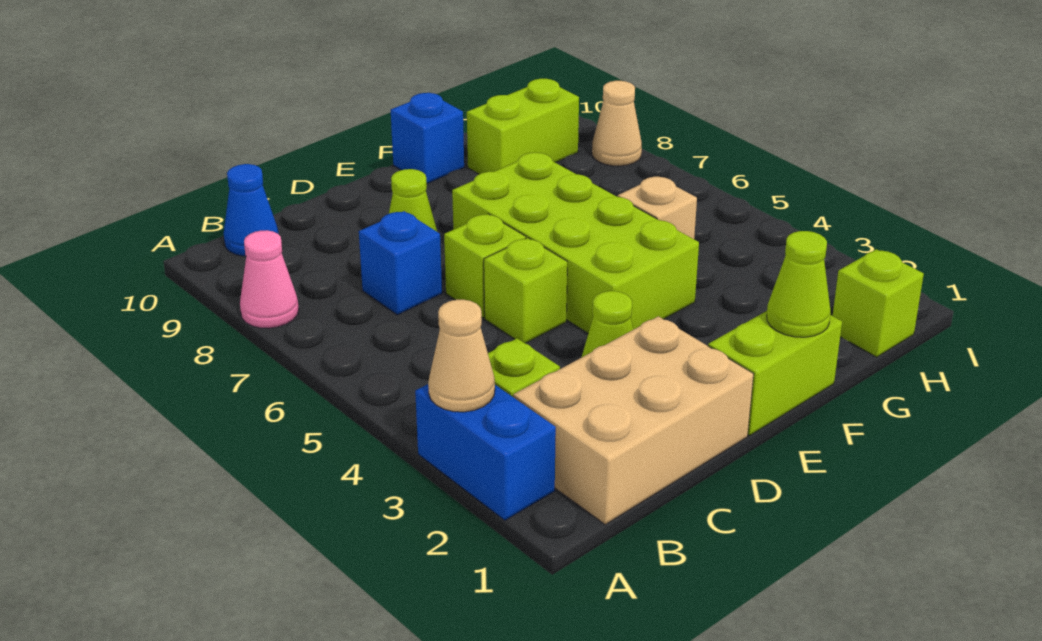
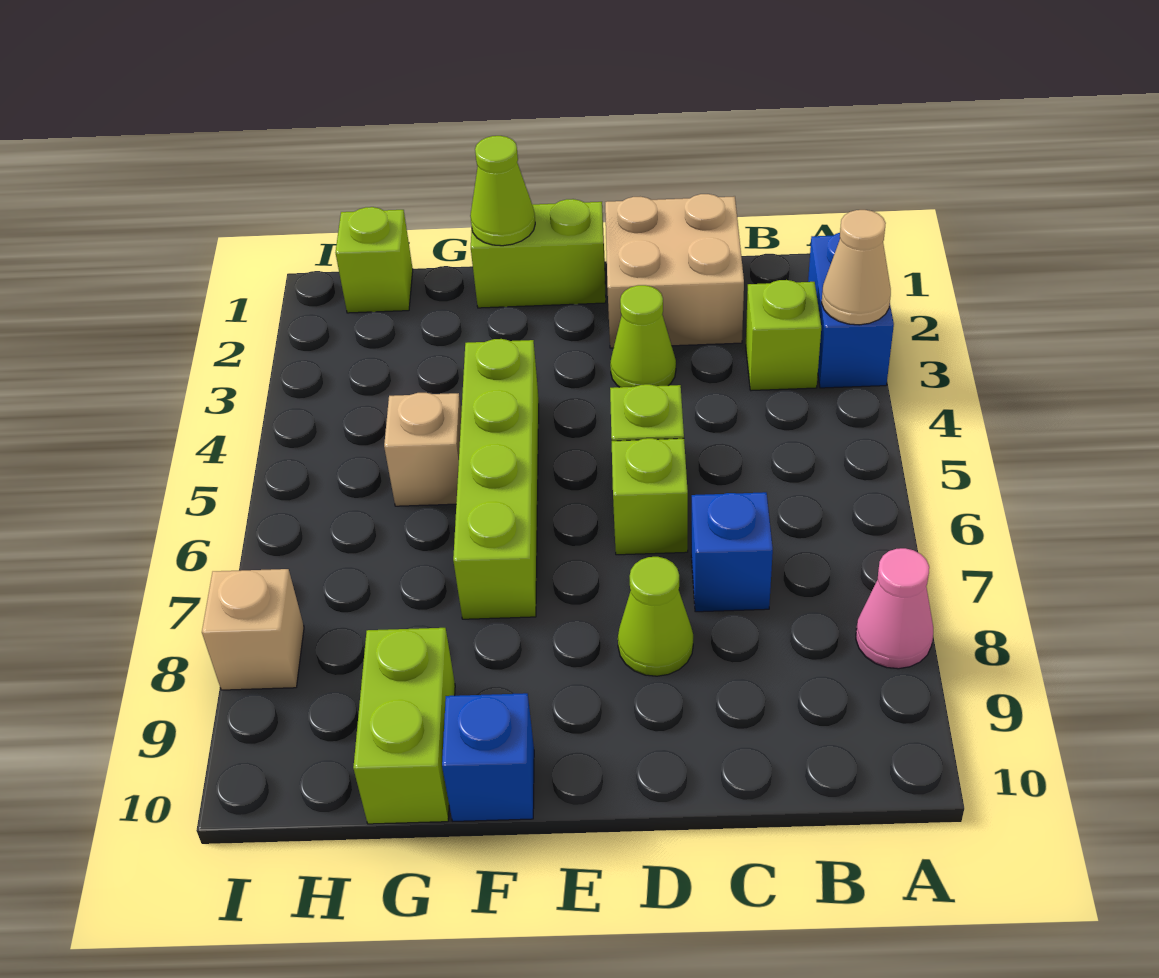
tan brick B1:D2 level 1 -> tan brick C1:D2 level 1
blue cone B10 level 1 -> none
lime brick E4:F7 level 1 -> lime brick F4:F7 level 1
lime brick G9:H9 level 1 -> lime brick G9:G10 level 1
tan cone I8 level 1 -> tan brick I8 level 1

